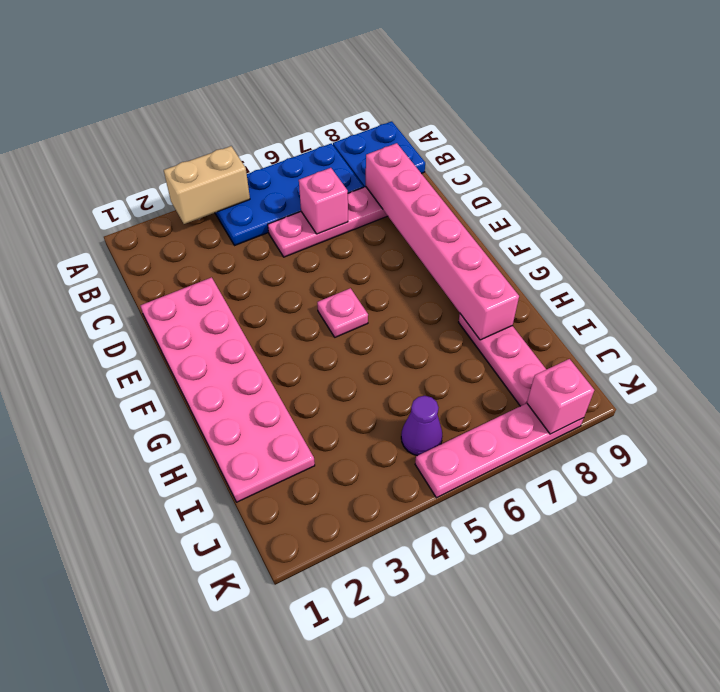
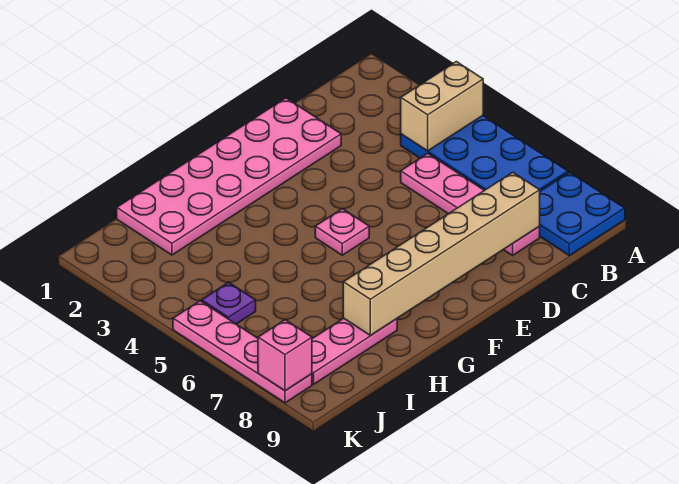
tan brick A3:A4 level 2 -> tan brick A4:B4 level 2
pink brick C6 level 2 -> none
pink brick C8:H8 level 2 -> tan brick C8:H8 level 2
purple cone J5 level 1 -> purple plate J5 level 1

